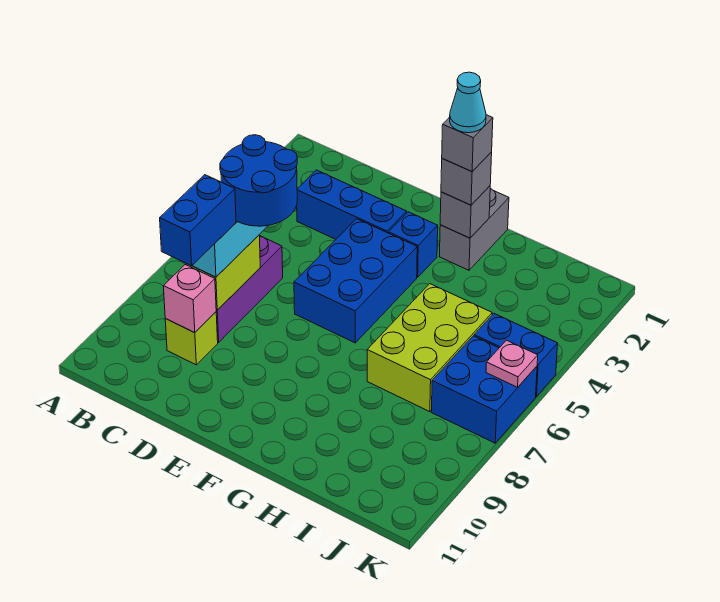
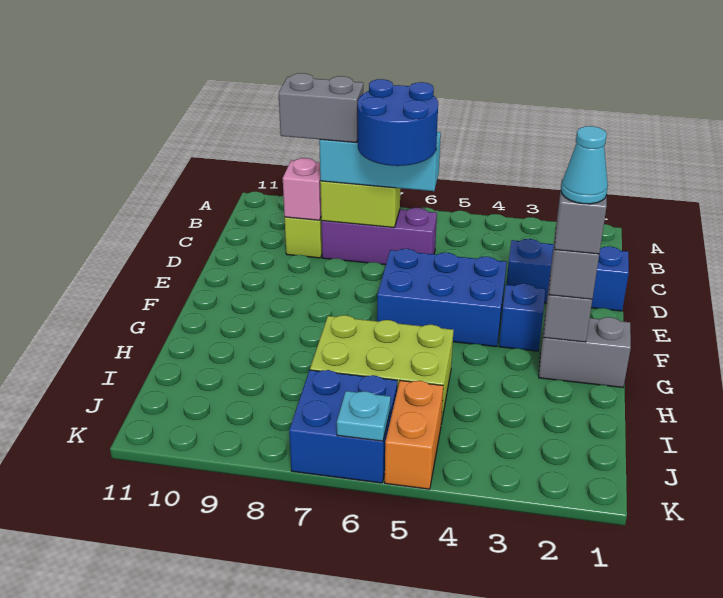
blue brick C3:E3 level 1 -> blue brick D1:D3 level 1
blue brick C8:C9 level 4 -> grey brick C8:C9 level 4
blue brick J5:K5 level 1 -> orange brick J5:K5 level 1
pink plate K6 level 2 -> cyan plate K6 level 2

